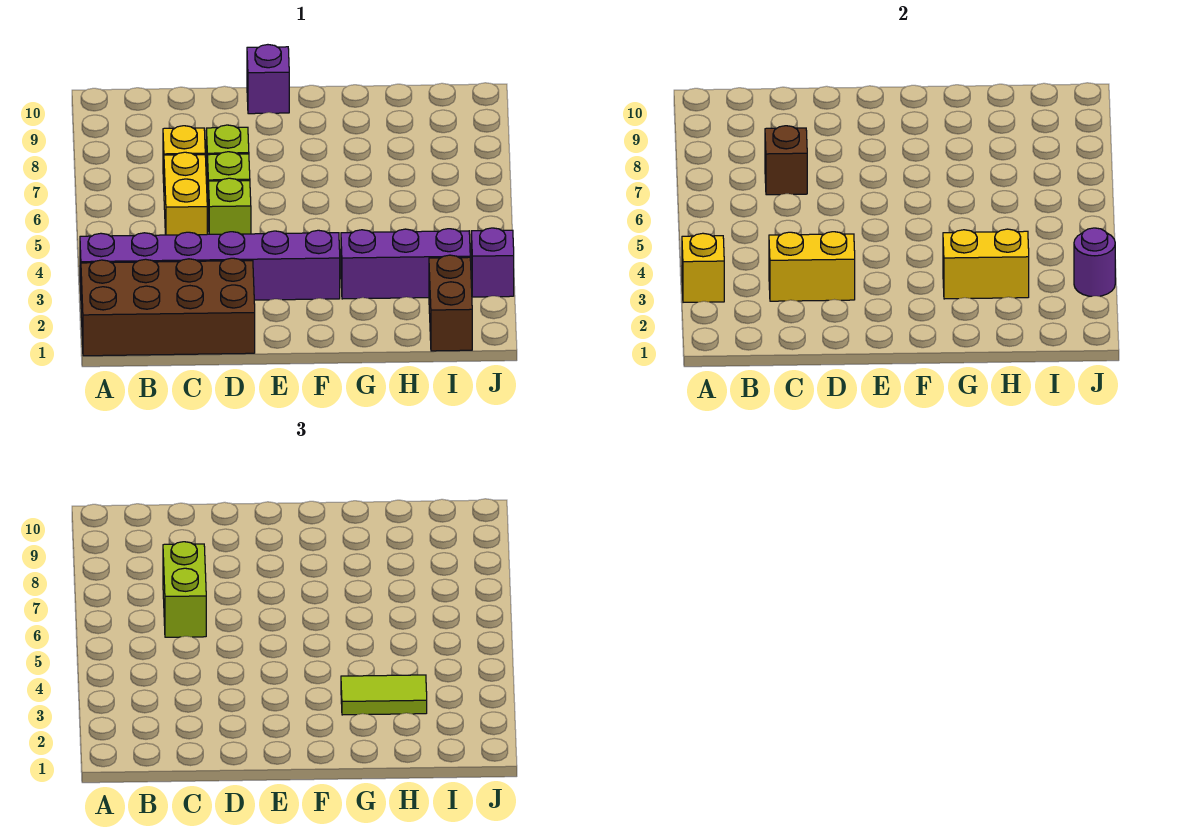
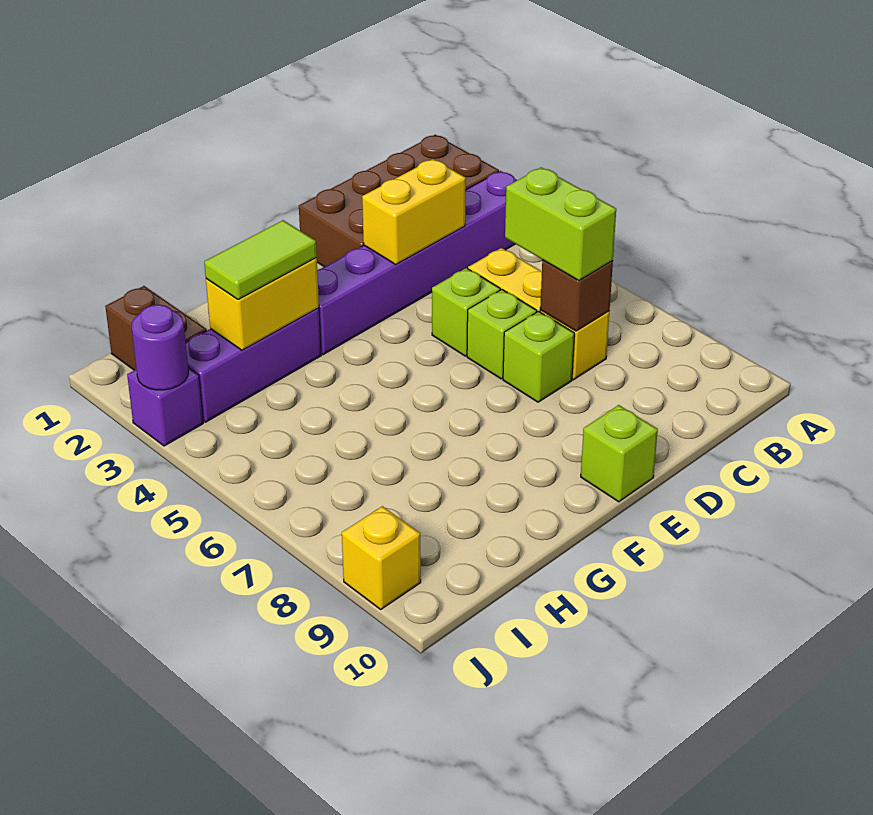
yellow brick A3 level 2 -> yellow brick J9 level 1
purple brick E10 level 1 -> lime brick E10 level 1

